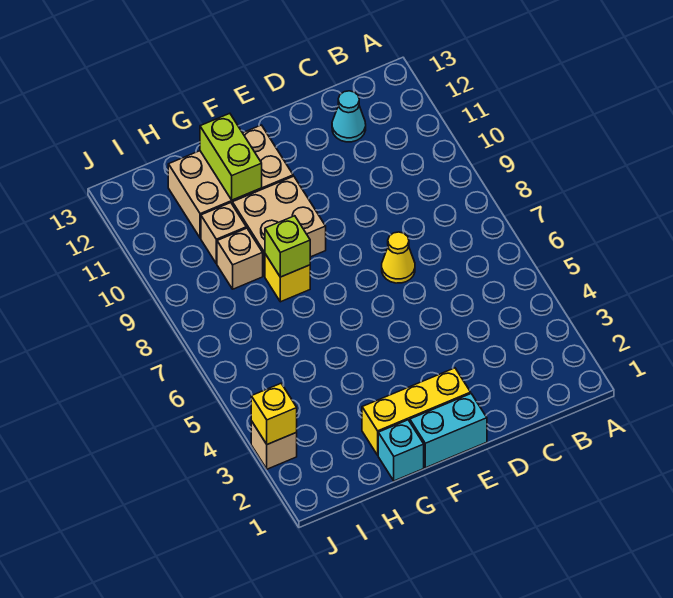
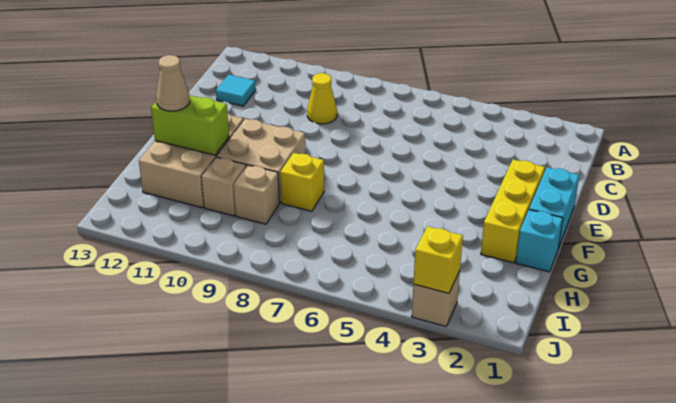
cyan cone C12 level 1 -> cyan tile C12 level 1
yellow cone D7 level 1 -> yellow cone C9 level 1
lime brick G8 level 2 -> none
none -> tan cone G12 level 3

